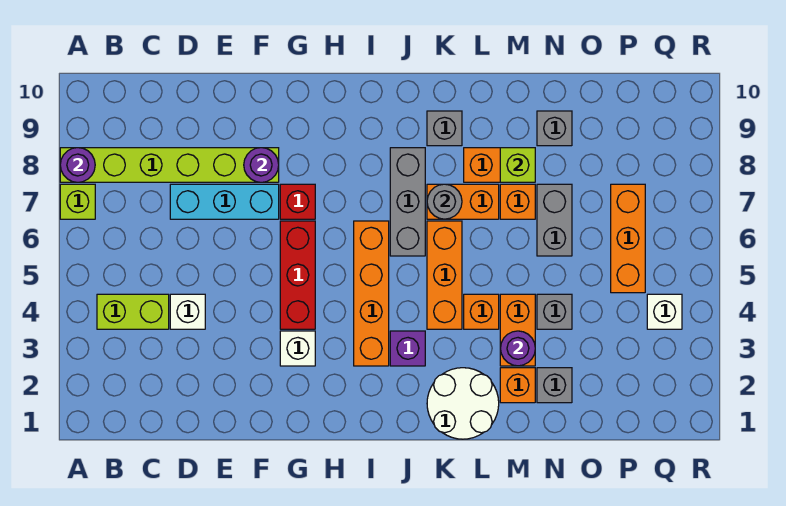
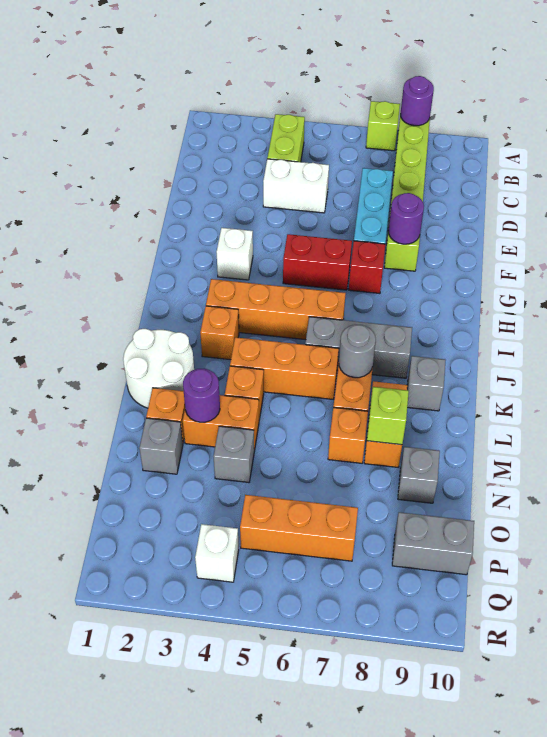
white brick D4 level 1 -> white brick D4:D5 level 1
red brick G4:G6 level 1 -> red brick G5:G6 level 1
purple brick J3 level 1 -> orange brick J3 level 1
grey brick N6:N7 level 1 -> grey brick P9:P10 level 1

